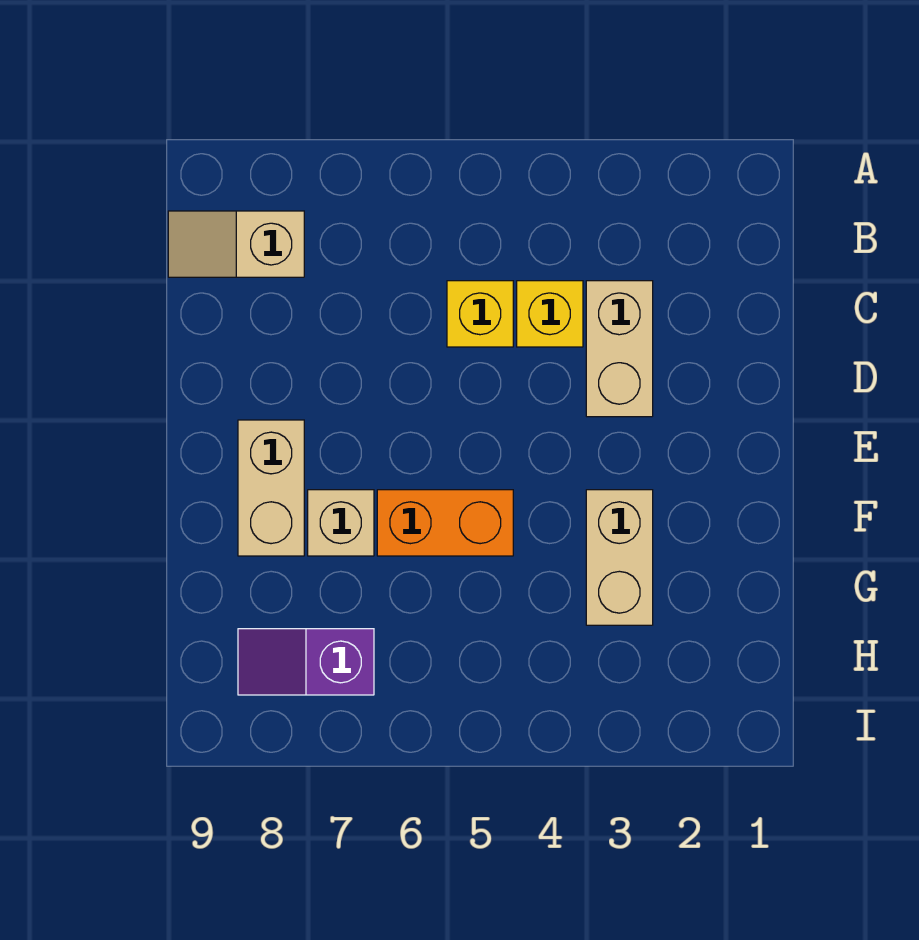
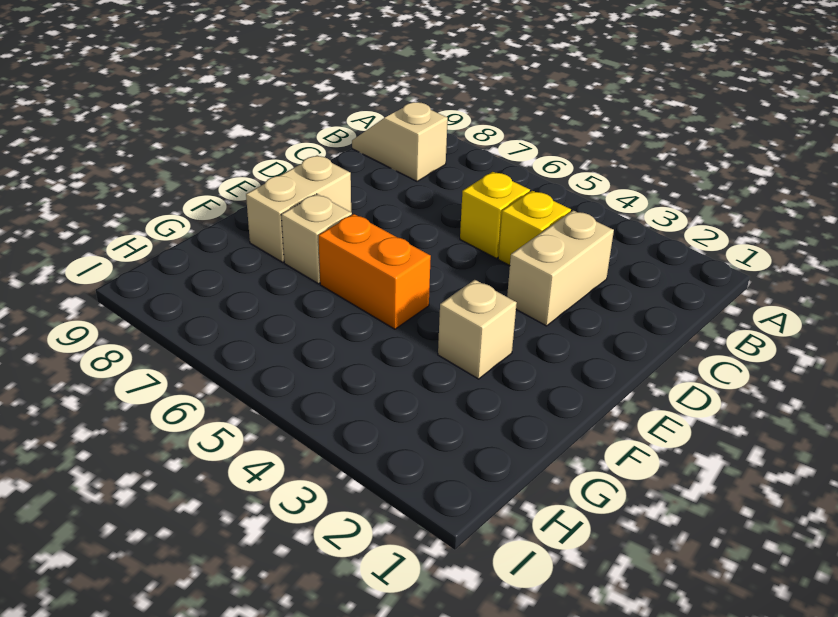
tan brick F3:G3 level 1 -> tan brick F3 level 1
purple slope H7:H8 level 1 top 7 -> none

